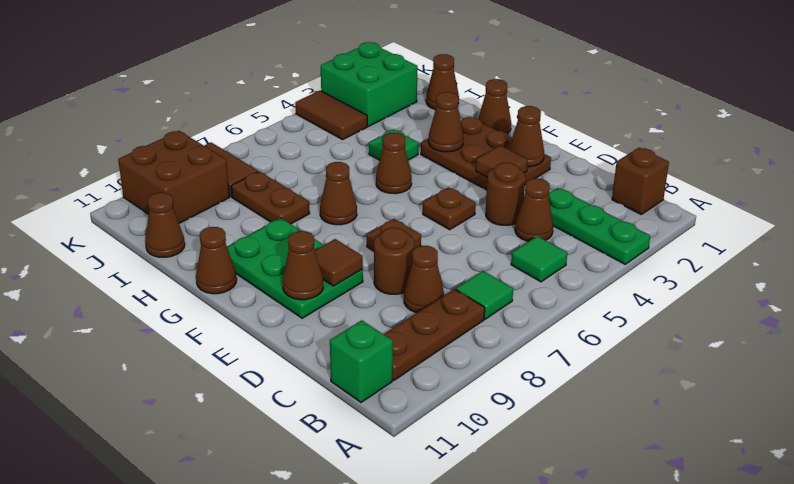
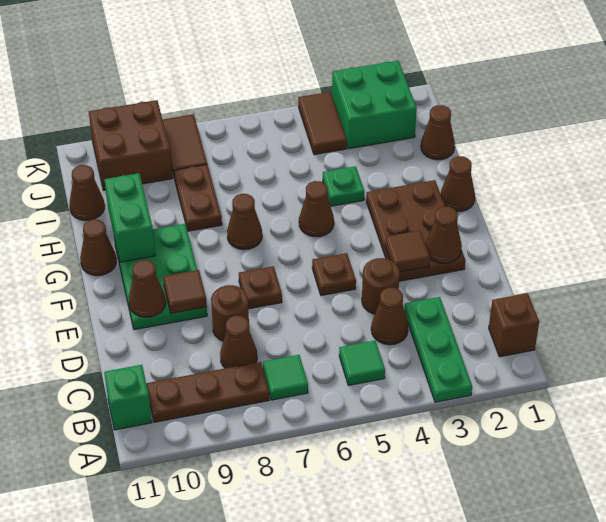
brown cone G3 level 2 -> none
none -> green brick G10:H10 level 2

